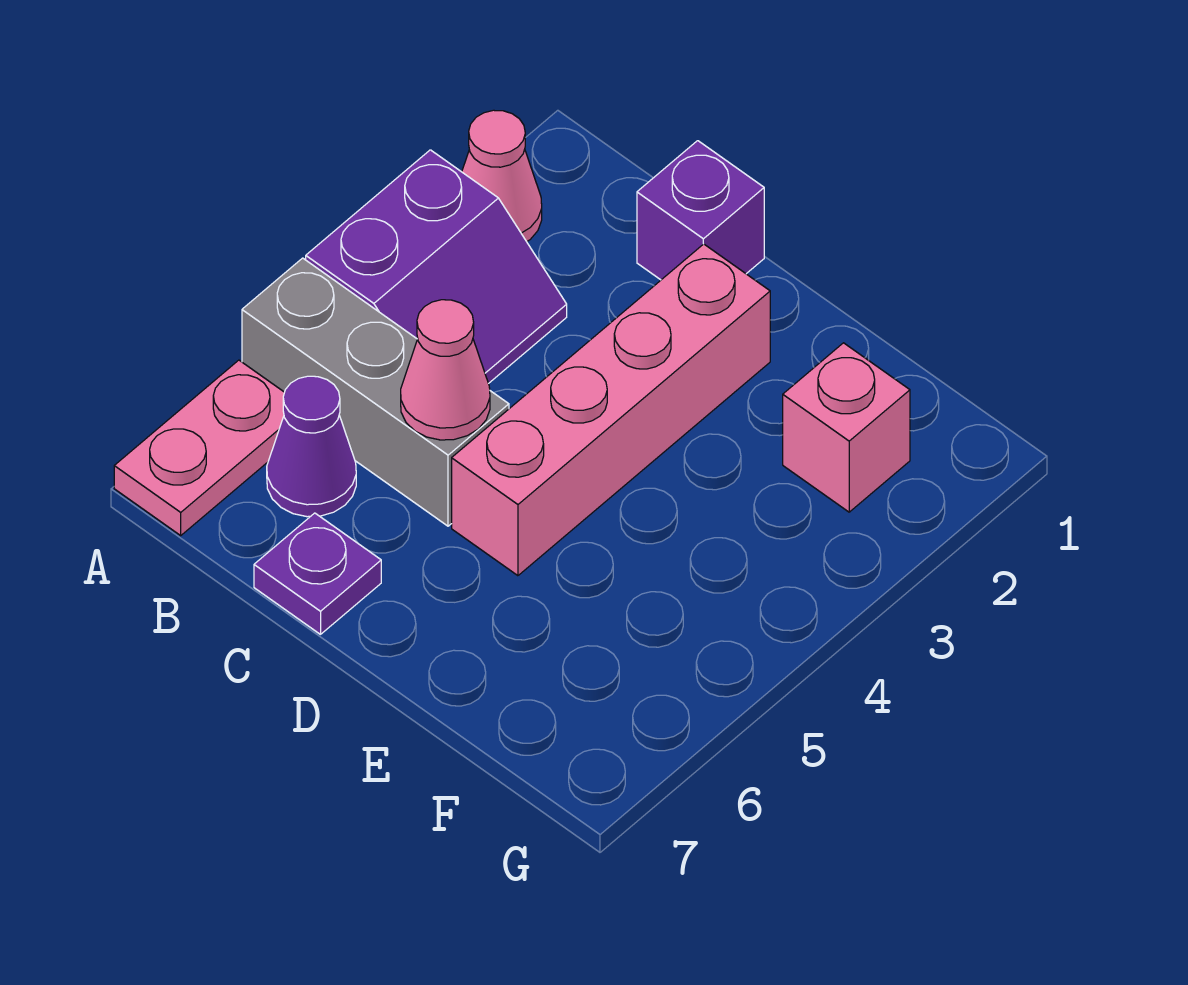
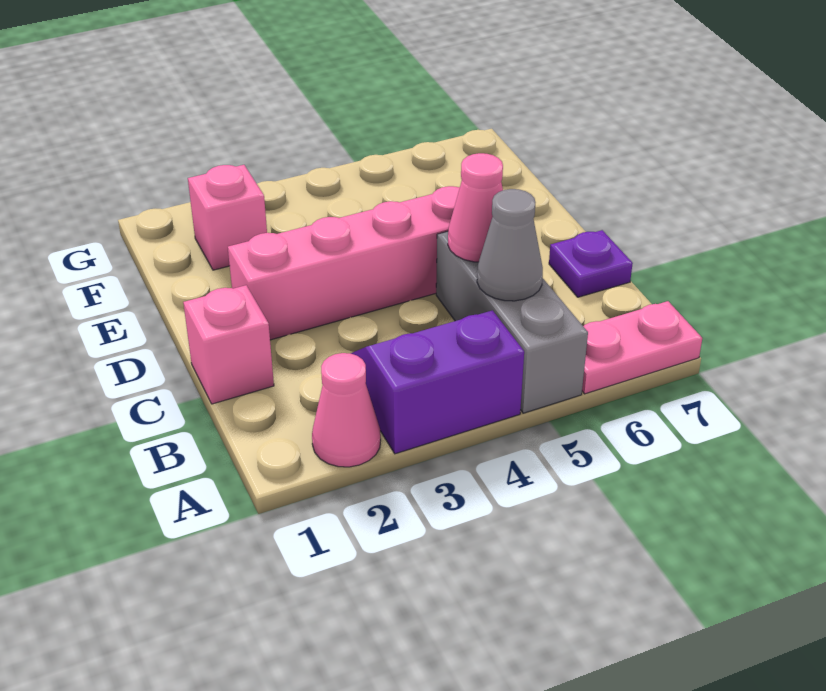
none -> grey cone B5 level 2
purple cone B6 level 1 -> none
purple brick C1 level 1 -> pink brick C1 level 1

